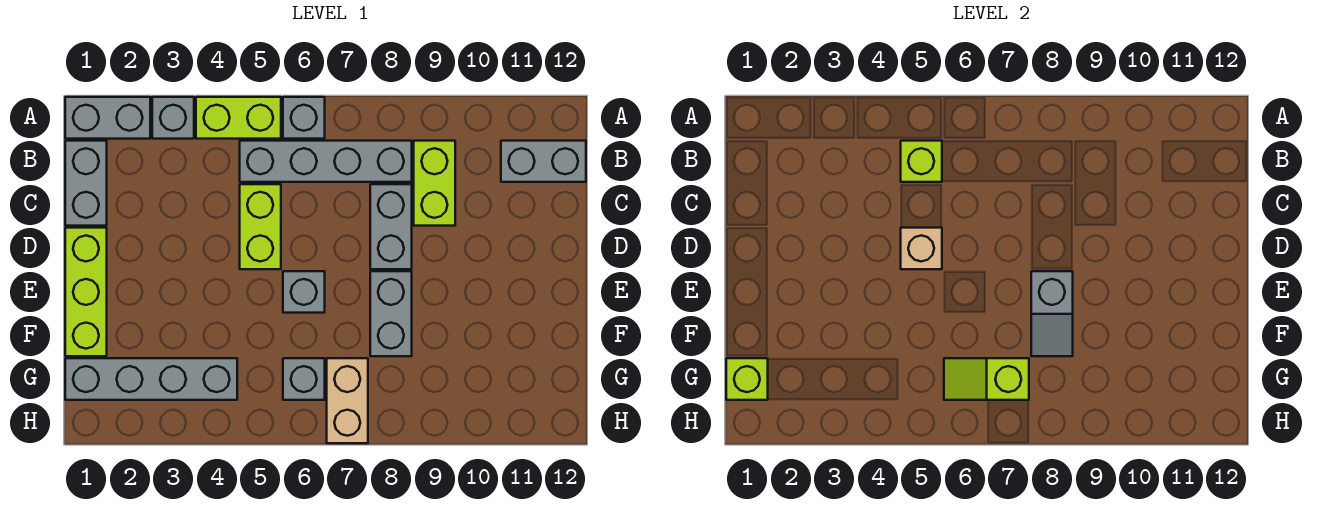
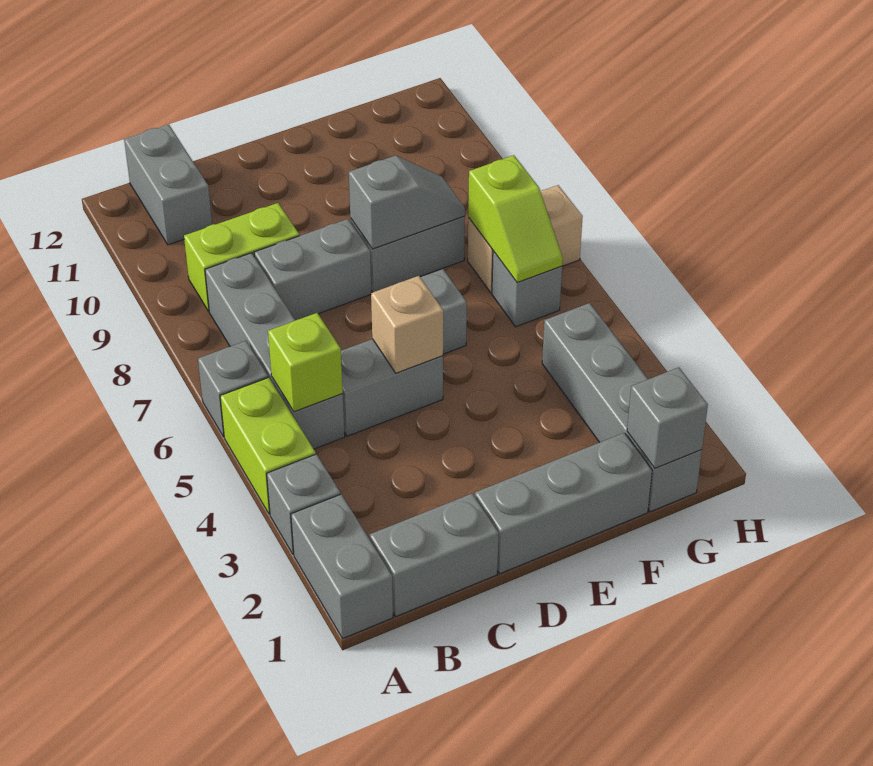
lime brick C5:D5 level 1 -> grey brick C5:D5 level 1
lime brick D1:F1 level 1 -> grey brick D1:F1 level 1
lime brick G1 level 2 -> grey brick G1 level 2

